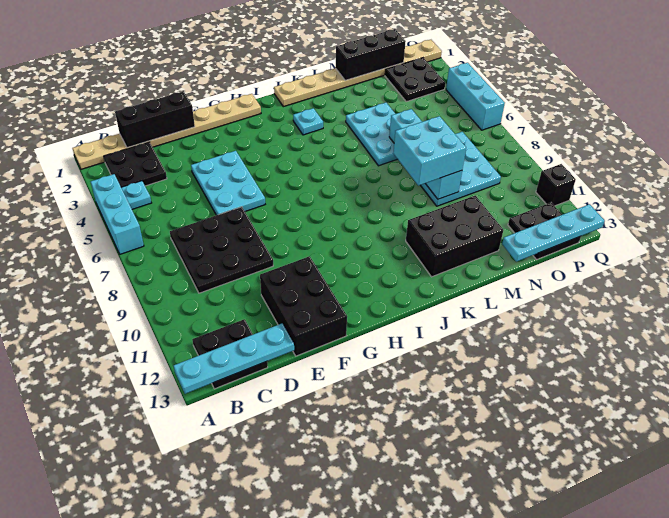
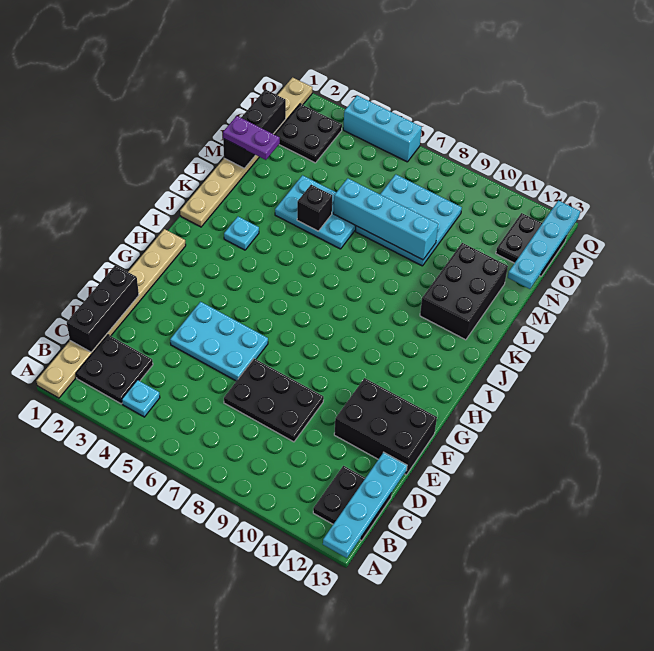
cyan brick A4:A6 level 1 -> none
black plate C7:E9 level 1 -> black plate D7:E9 level 1
cyan brick L8:M9 level 3 -> none
none -> purple plate M1:M2 level 3
black brick Q11 level 1 -> black brick L5 level 2

